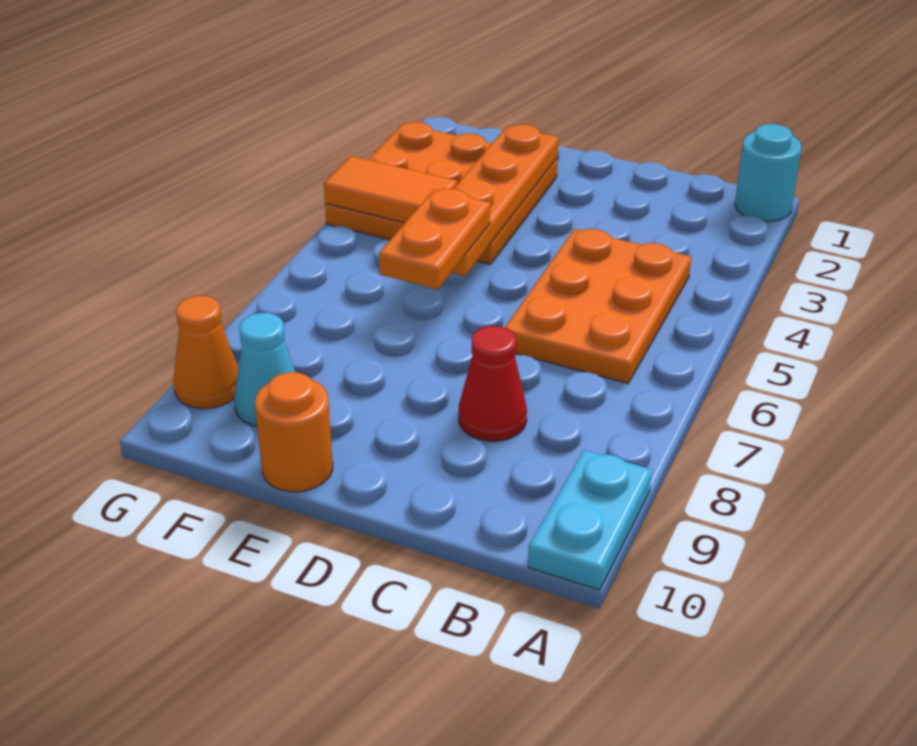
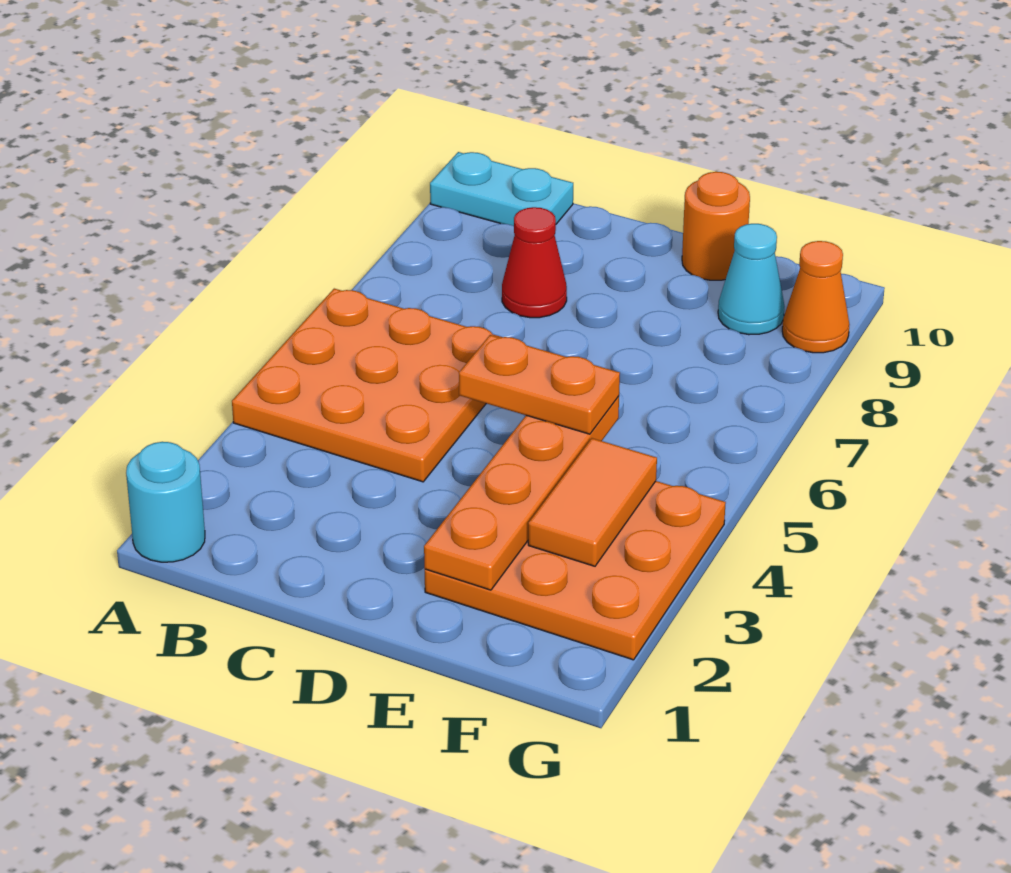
cyan plate A9:A10 level 1 -> cyan plate A10:B10 level 1
orange plate B4:C6 level 1 -> orange plate A4:C6 level 1
orange plate E5:E6 level 3 -> orange plate D5:E5 level 3
orange tile F4:G4 level 2 -> orange tile F3:F4 level 2

